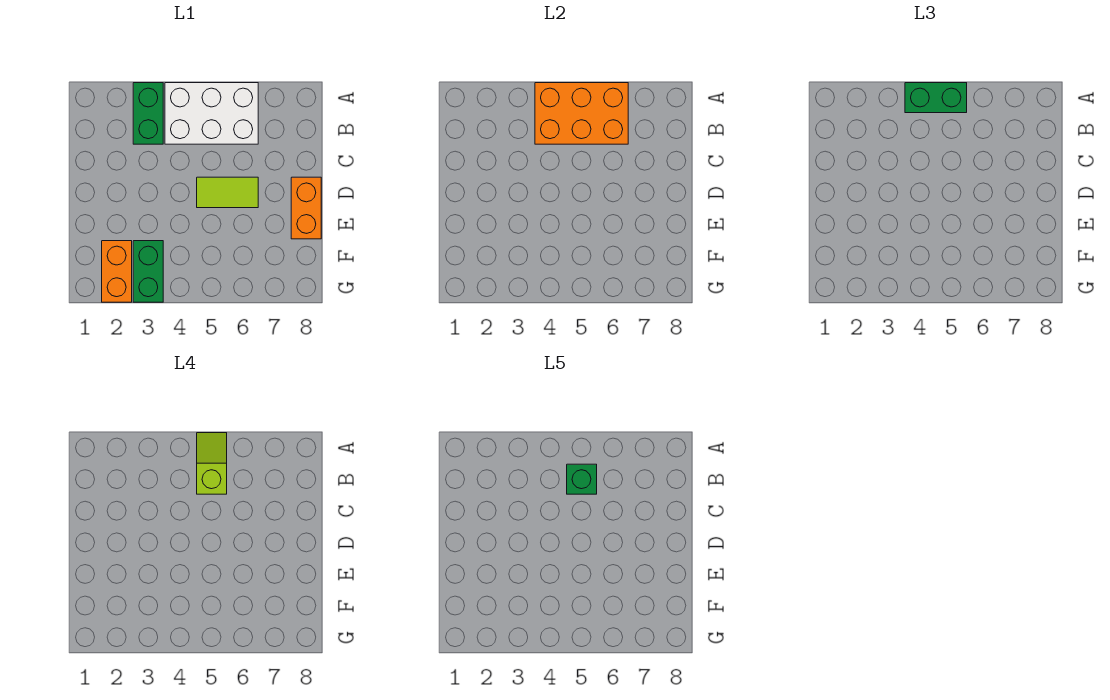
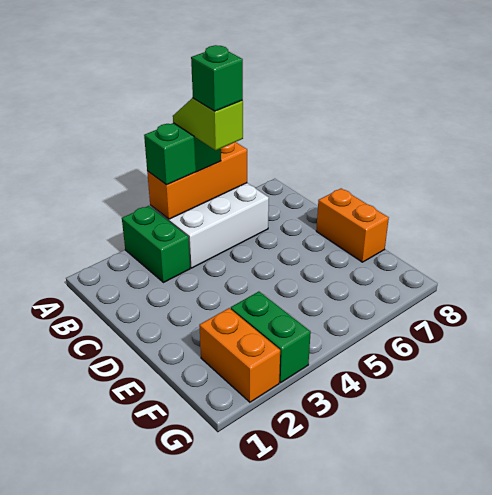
orange brick A4:B6 level 2 -> orange brick A4:A6 level 2
lime tile D5:D6 level 1 -> none

